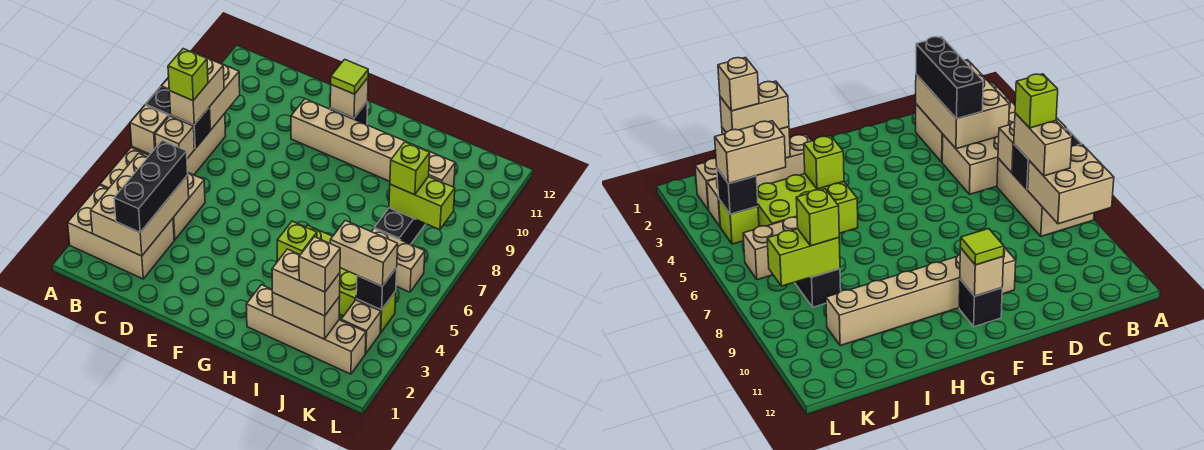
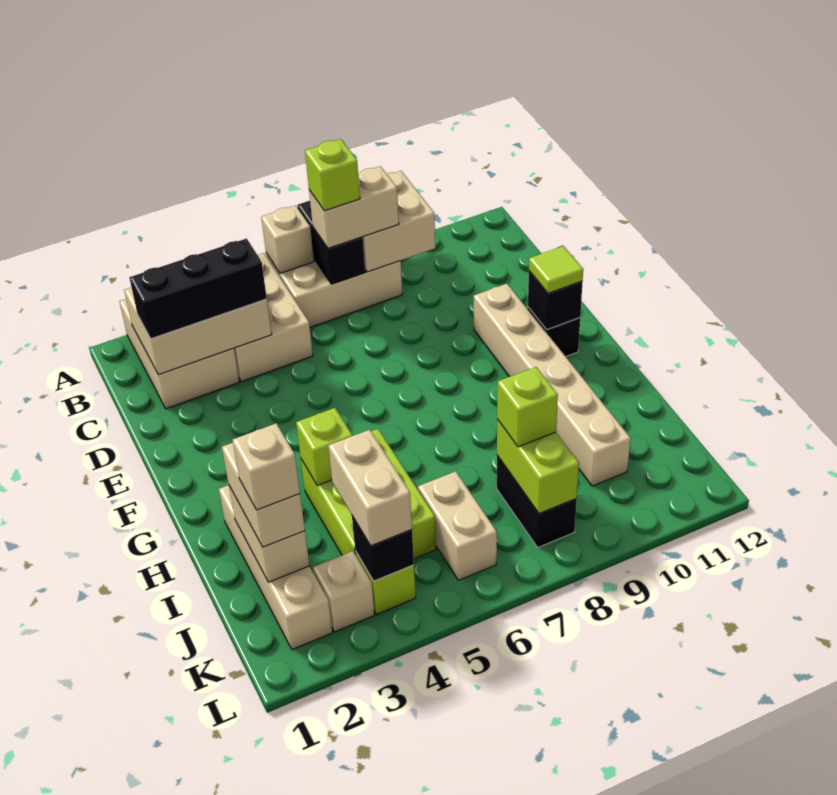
tan brick B6 level 2 -> none
tan brick F11 level 2 -> black brick F11 level 2
black brick J7:J8 level 1 -> black brick J8:K8 level 1

